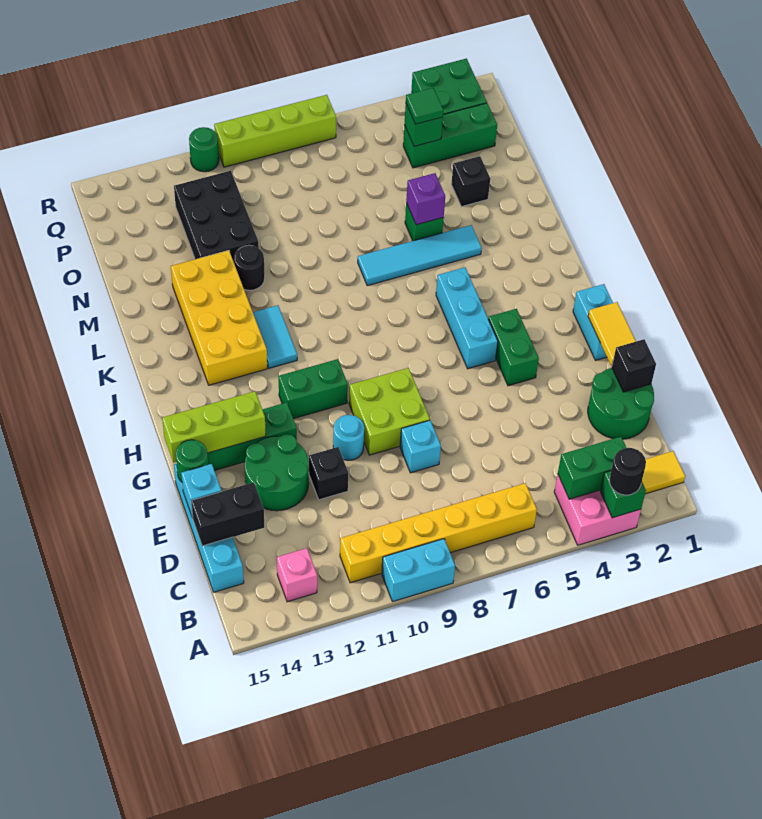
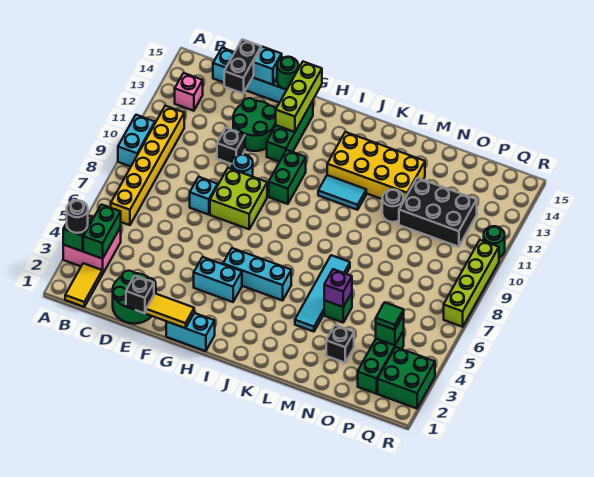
green brick G4:H4 level 1 -> cyan brick G4:H4 level 1

